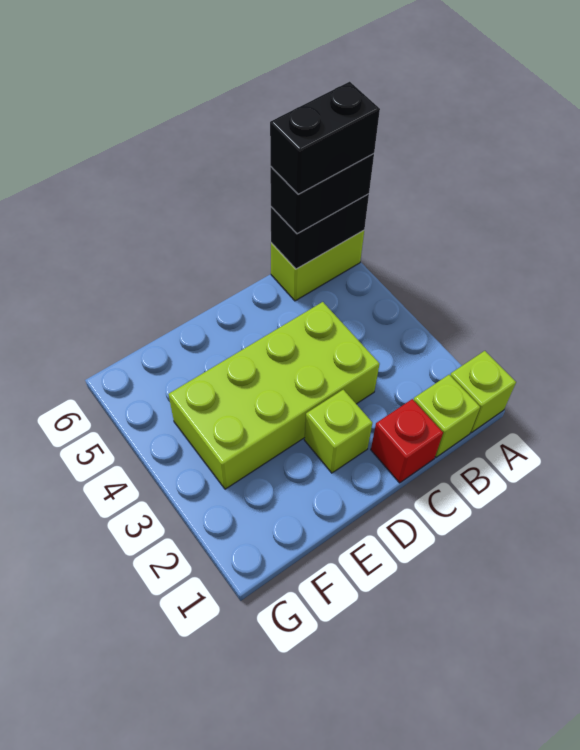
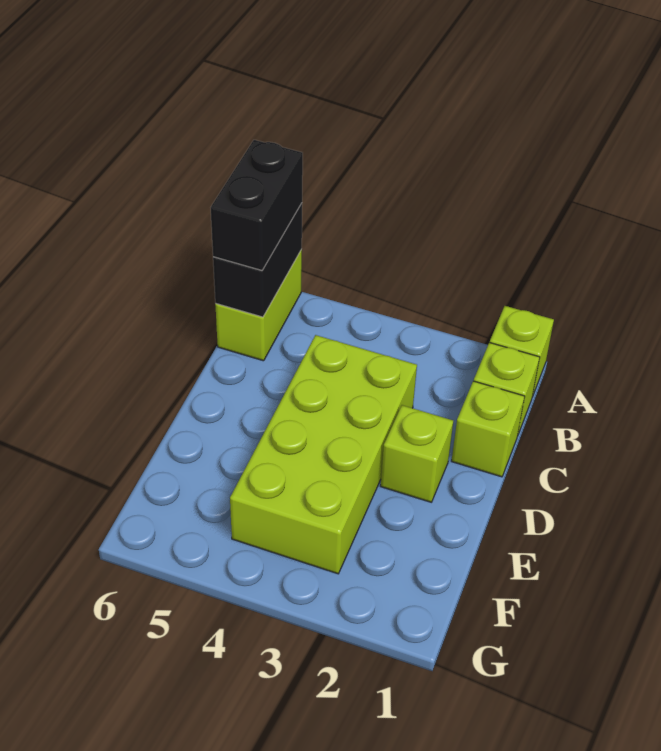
black brick A6:B6 level 4 -> none
red brick C1 level 1 -> lime brick C1 level 1

